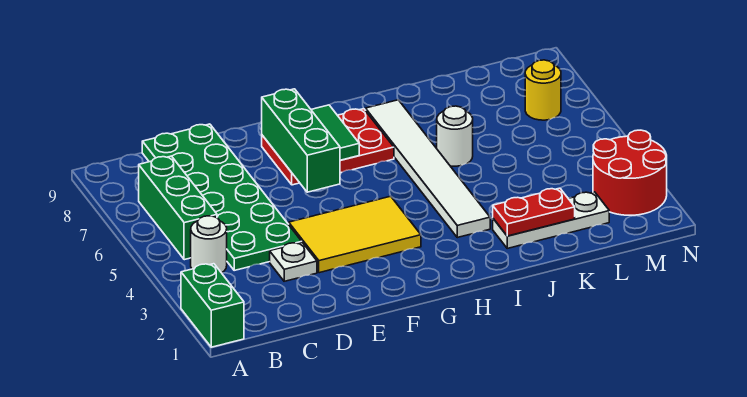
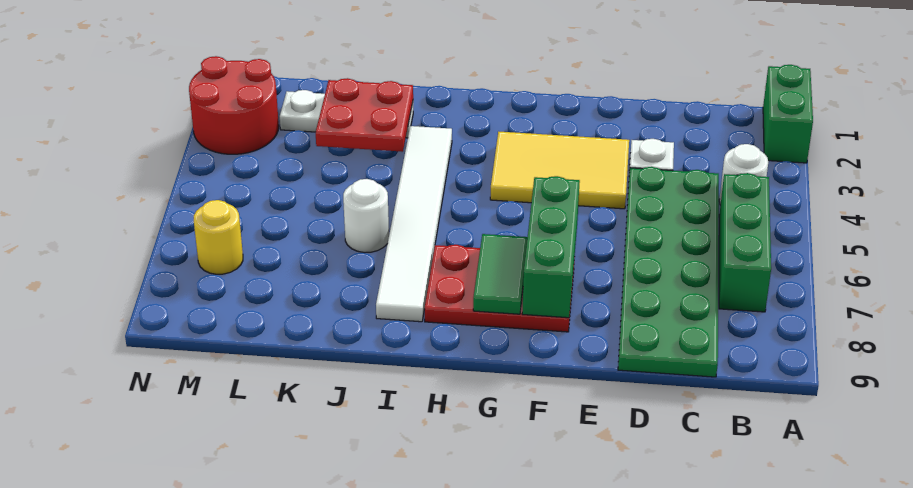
red plate J2:K2 level 2 -> red plate J2:K3 level 2

